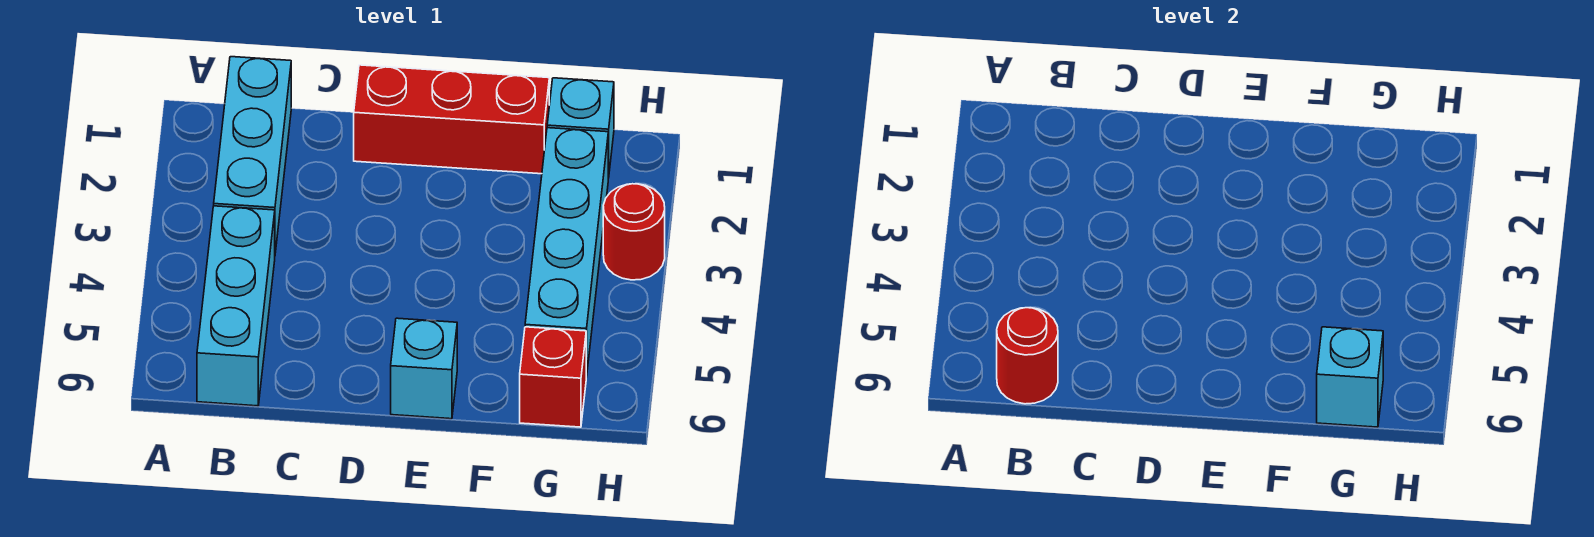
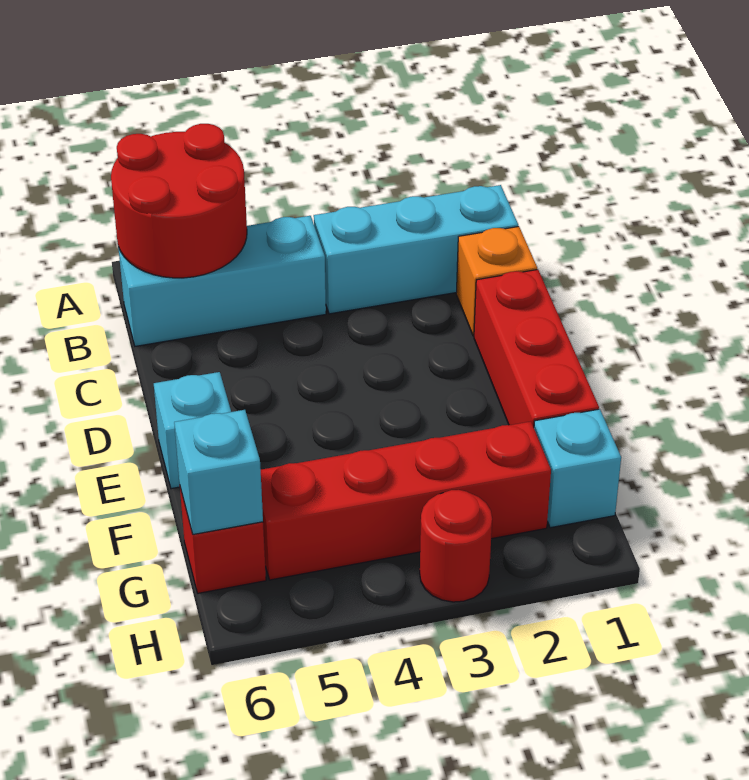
red round brick B6 level 2 -> red round brick A5:B6 level 2
none -> orange brick C1 level 1
cyan brick G2:G5 level 1 -> red brick G2:G5 level 1

